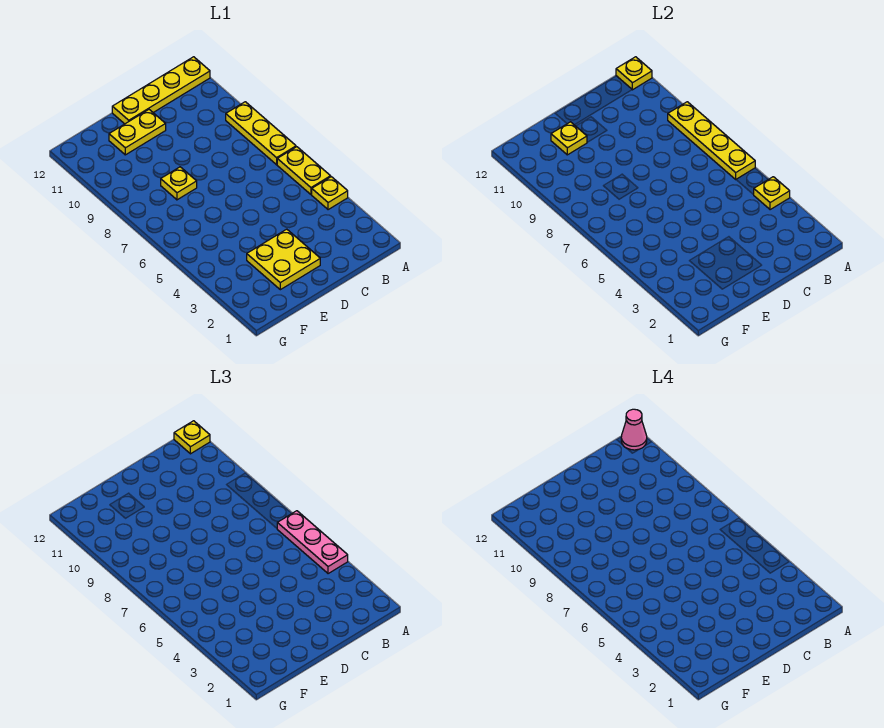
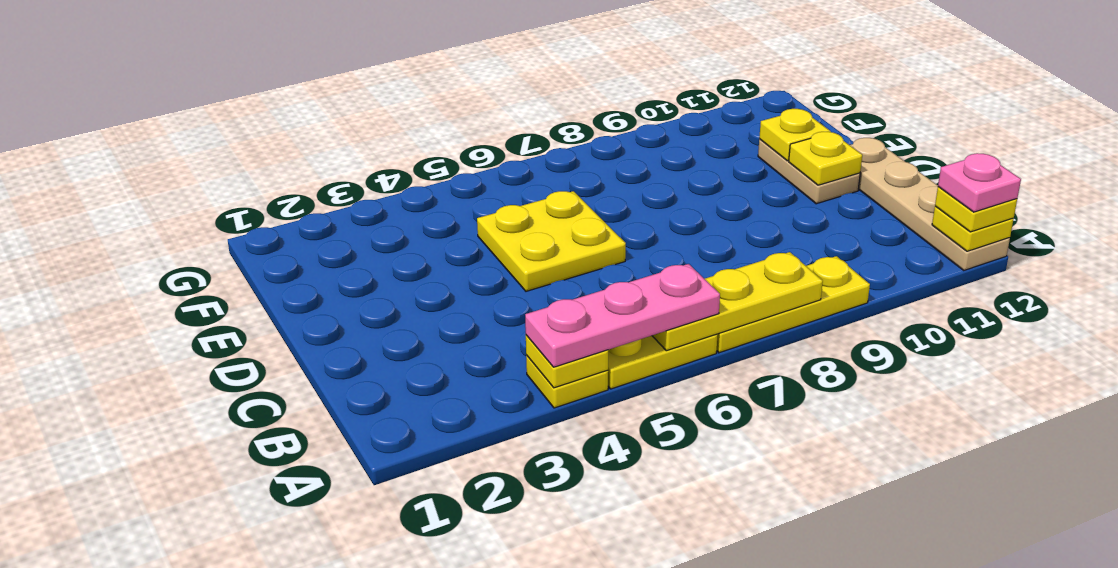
yellow plate A6:A9 level 2 -> yellow plate A6:A8 level 2
yellow plate A12:D12 level 1 -> tan plate A12:D12 level 1
pink cone A12 level 4 -> pink plate A12 level 4
yellow plate D2:E3 level 1 -> yellow plate D5:E6 level 1
yellow plate D11:E11 level 1 -> tan plate D11:E11 level 1
yellow plate E8 level 1 -> yellow plate D11 level 2

